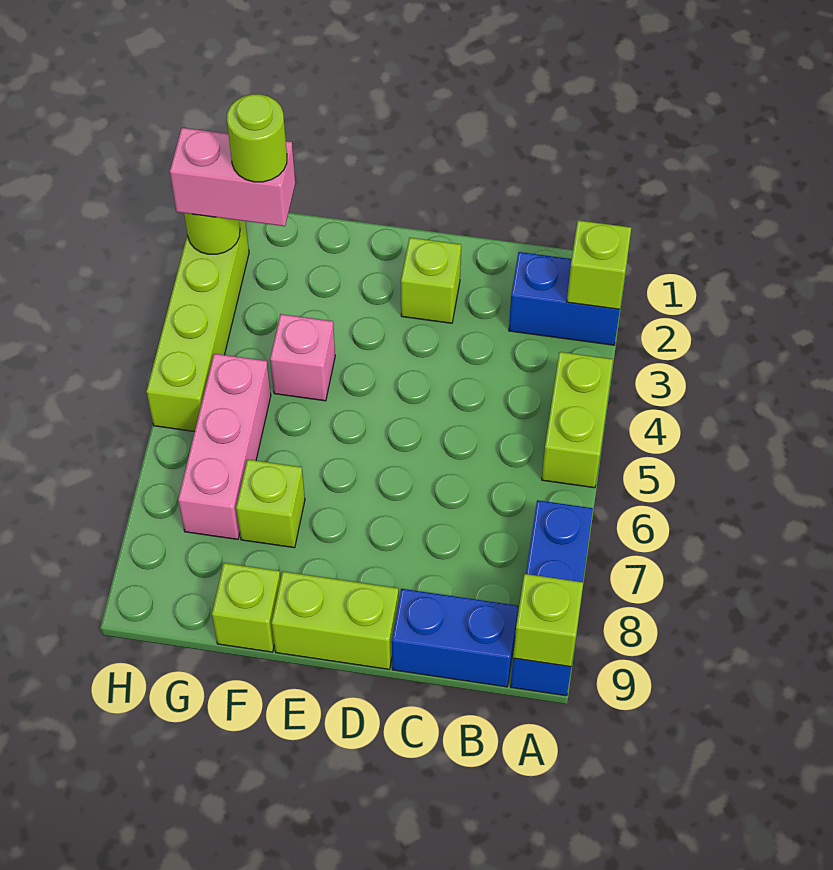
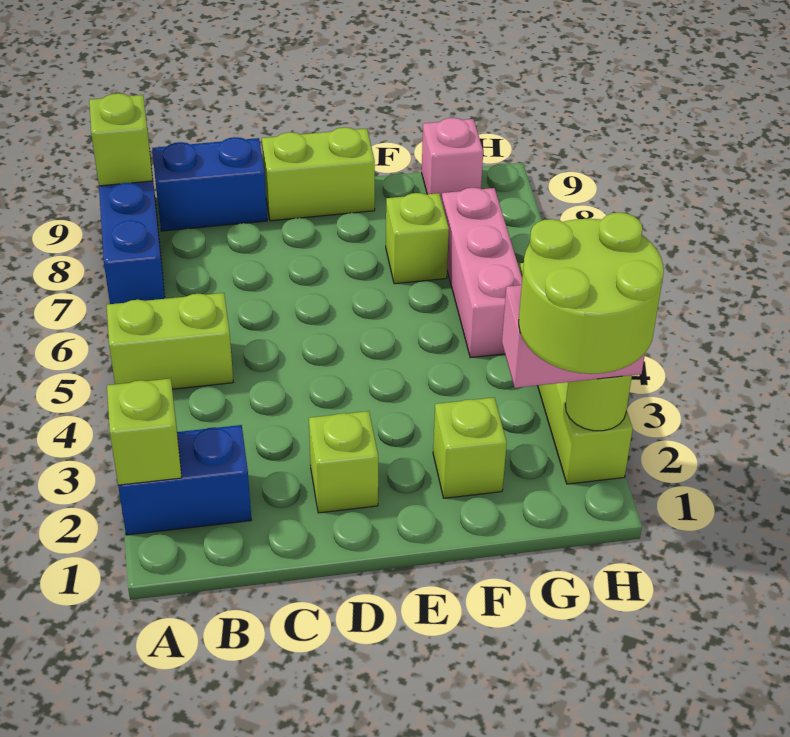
lime brick A4:A5 level 1 -> lime brick A5:B5 level 1
pink brick F4 level 1 -> pink brick G9 level 1
lime brick F9 level 1 -> lime brick F2 level 1
lime round brick G2 level 4 -> lime round brick G1:H2 level 4

